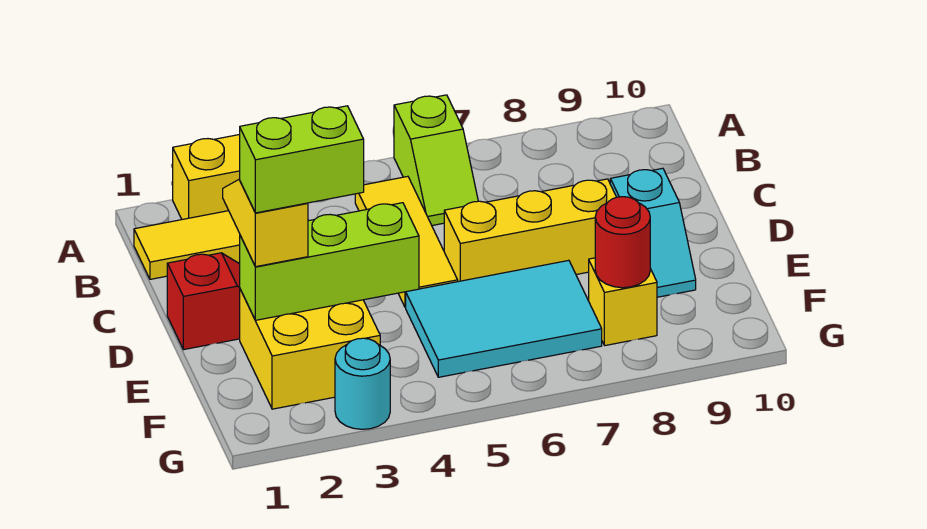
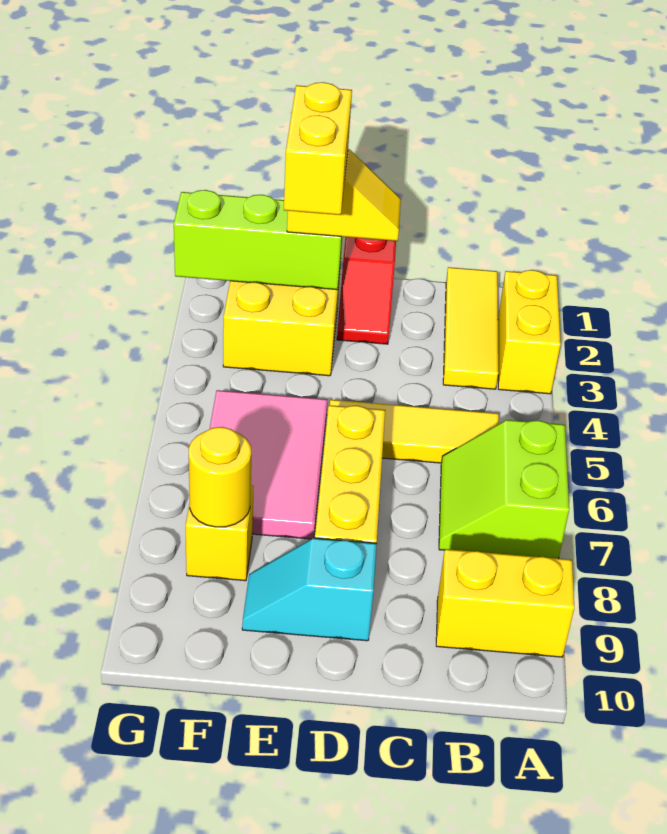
lime slope A6:B6 level 1 top A -> lime slope A6:B7 level 1 top A
none -> yellow brick A9:B9 level 1
lime brick E2:E4 level 2 -> lime brick E2:G2 level 2
lime brick E2:E3 level 4 -> yellow brick E2:E3 level 4
cyan tile E5:F7 level 1 -> pink tile E5:F7 level 1
red round brick F8 level 2 -> yellow round brick F8 level 2
cyan round brick G3 level 1 -> none

